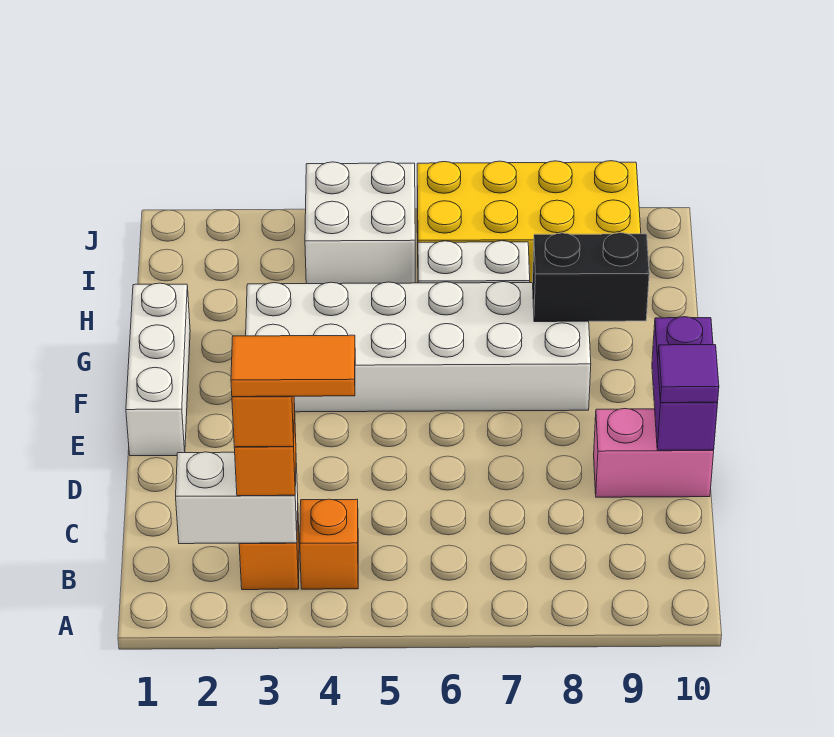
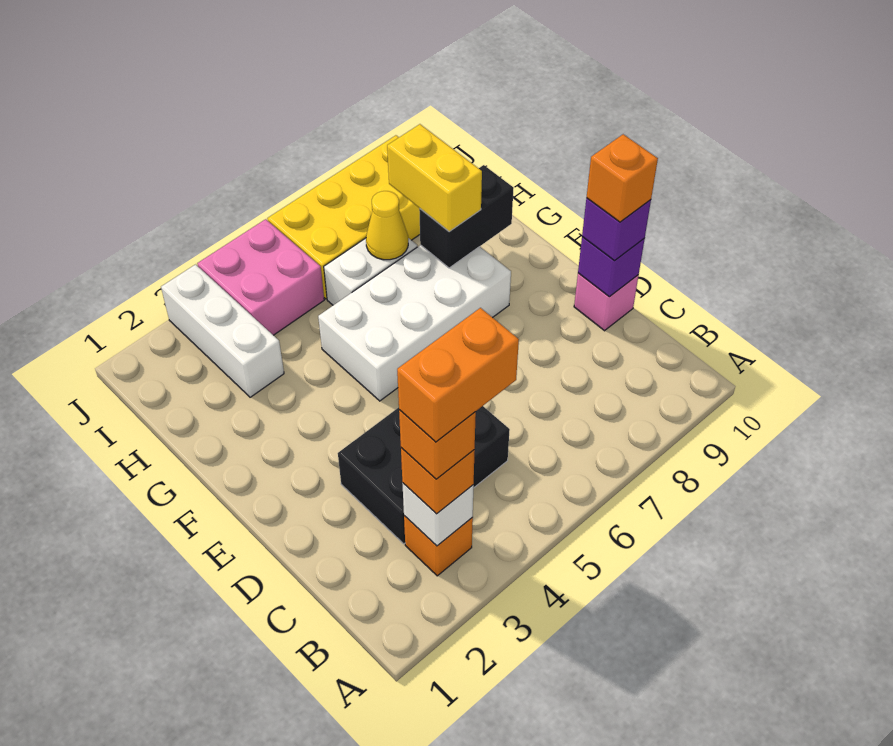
white brick B2:B3 level 2 -> white brick B3 level 2
orange tile B3:B4 level 5 -> orange brick B3:B4 level 5
orange brick B4 level 1 -> orange brick D10 level 4
none -> black brick C3:D5 level 1
pink brick D9:D10 level 1 -> pink brick D10 level 1
purple brick D10:E10 level 2 -> purple brick D10 level 2
purple tile D10 level 3 -> purple brick D10 level 3
white brick E1:G1 level 1 -> white brick H3:J3 level 1
white brick F3:G8 level 1 -> white brick F5:G8 level 1
none -> yellow brick G8:H8 level 3
none -> yellow cone H7 level 2
white brick I4:J5 level 1 -> pink brick I4:J5 level 1

